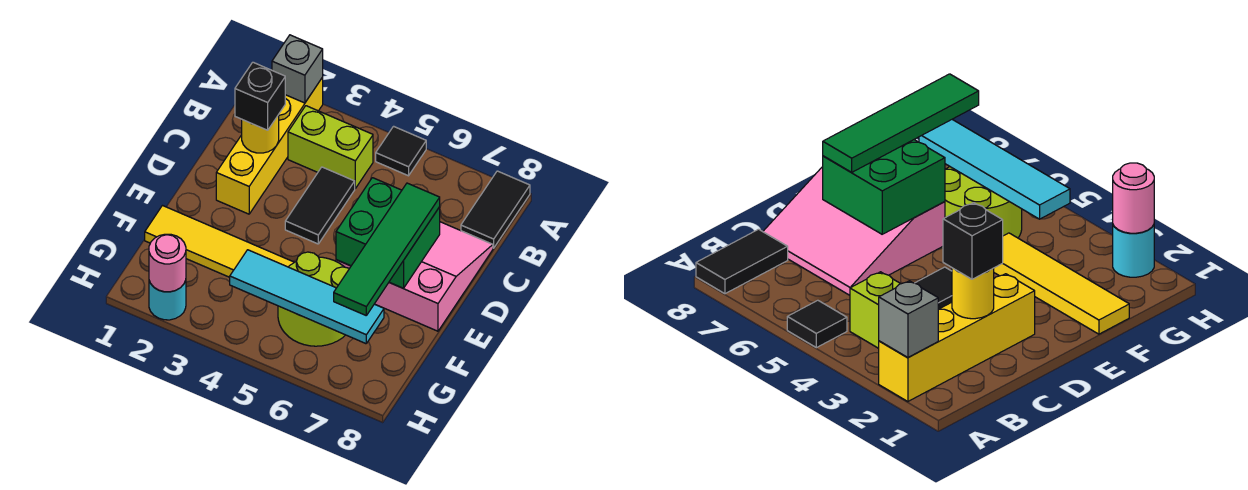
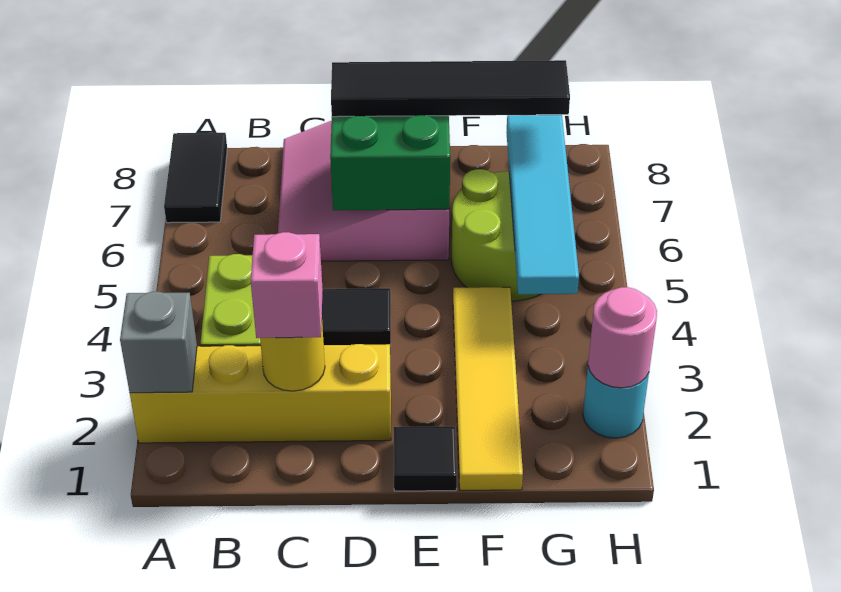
black tile A5 level 1 -> black tile E1 level 1
black tile A8:B8 level 1 -> black tile A7:A8 level 1
black brick C2 level 3 -> pink brick C2 level 3
green tile D7:G7 level 3 -> black tile D7:G7 level 3

